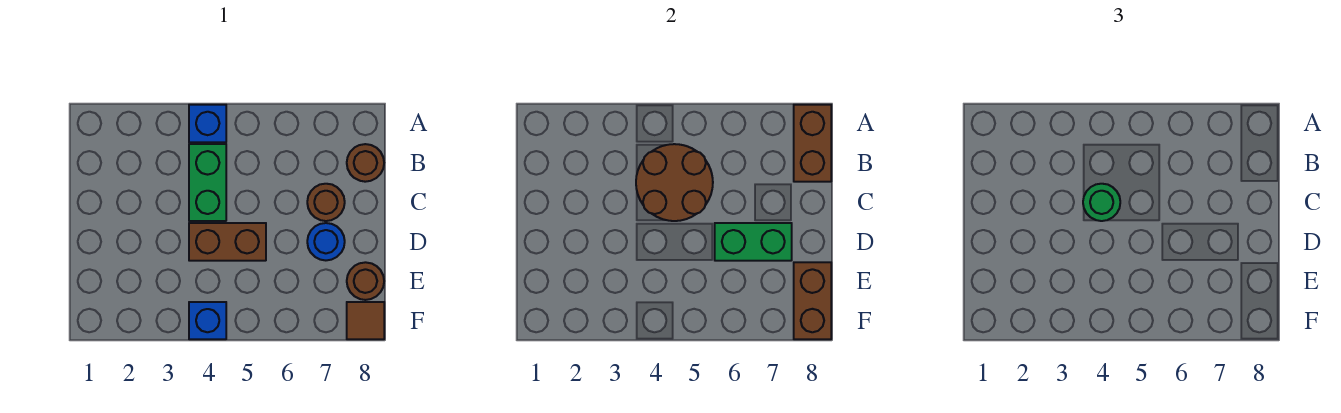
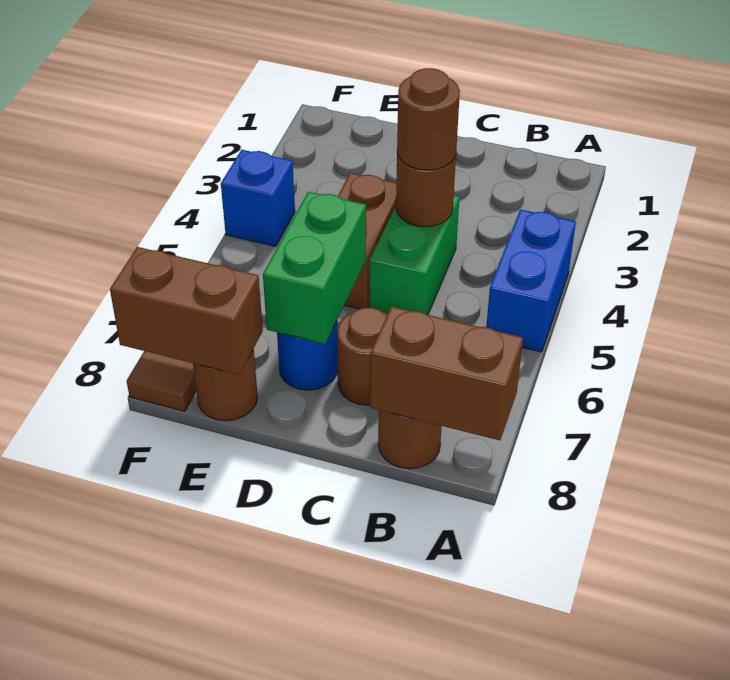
blue brick A4 level 1 -> blue brick A4:A5 level 1
green brick B4:C4 level 1 -> green brick C4:C5 level 1
brown round brick B4:C5 level 2 -> brown round brick C4 level 2
green round brick C4 level 3 -> brown round brick C4 level 3

